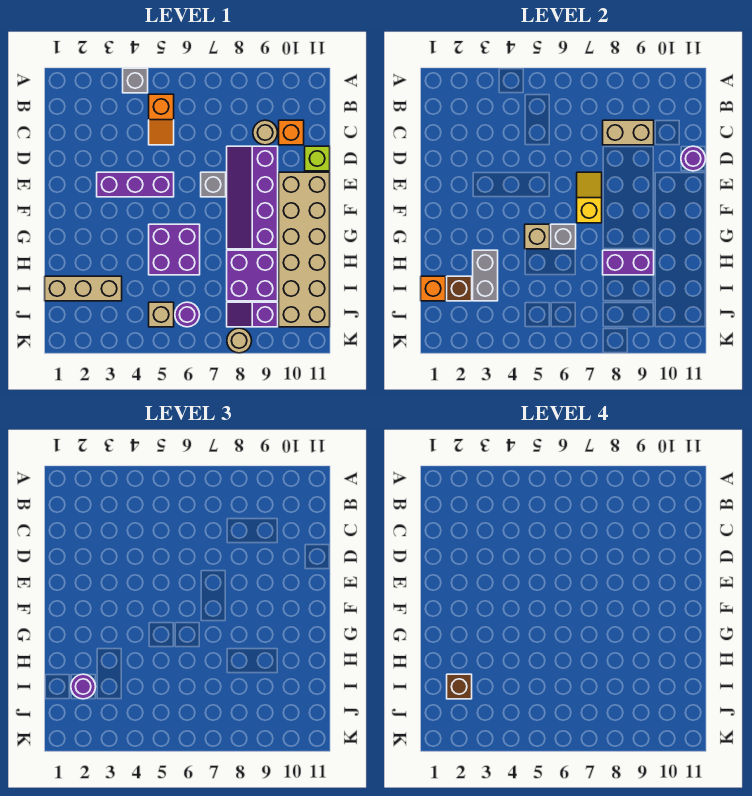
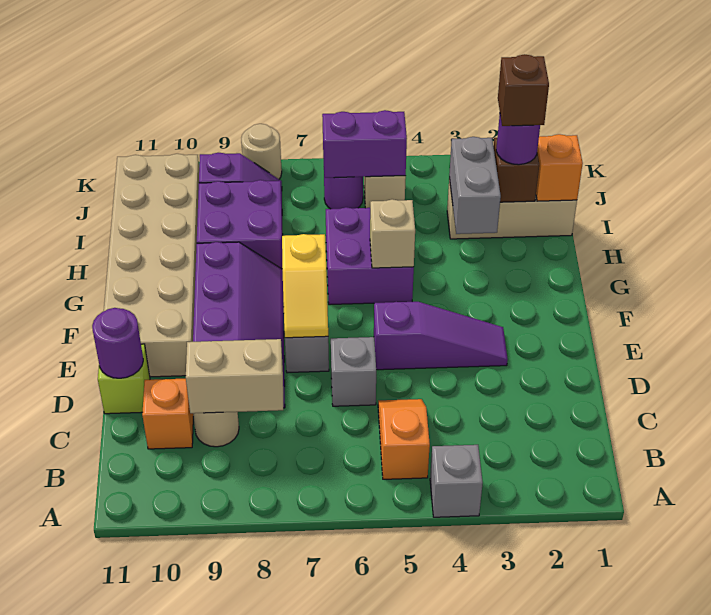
purple brick E3:E5 level 1 -> purple slope E3:E5 level 1 top 5
grey brick G6 level 2 -> grey brick D6 level 1
purple brick H8:H9 level 2 -> purple brick J5:J6 level 2

